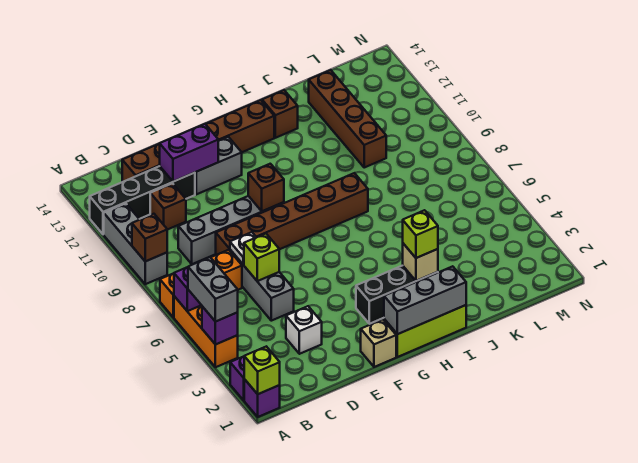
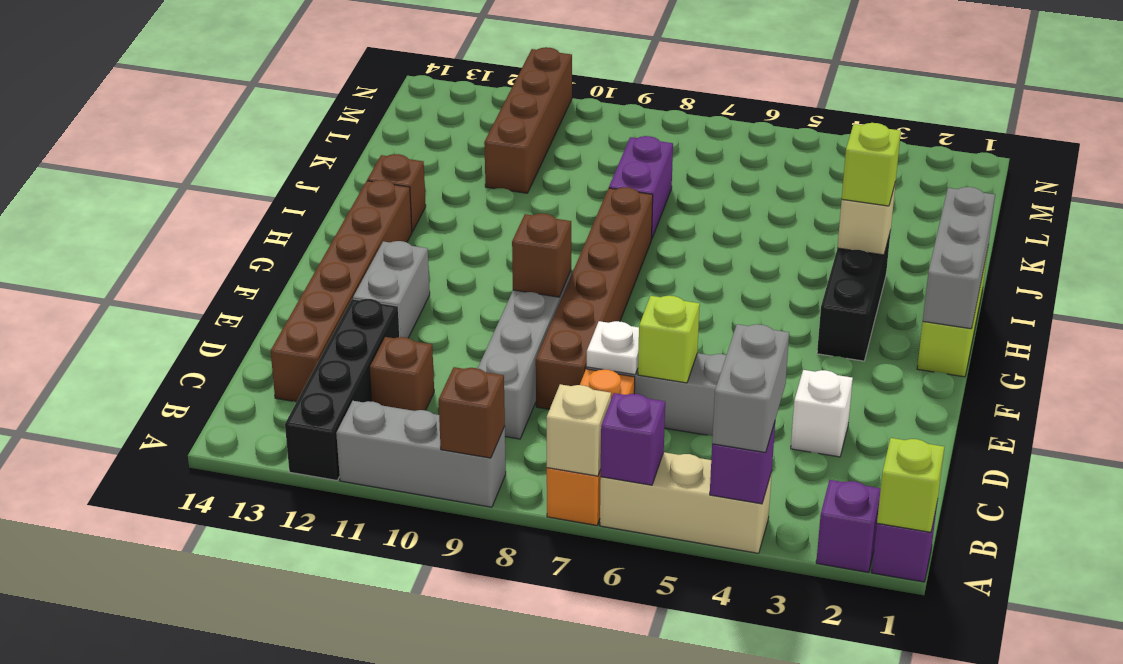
orange brick A4:A6 level 1 -> tan brick A4:A6 level 1
grey brick A4:A5 level 3 -> grey brick A4:B4 level 3
purple brick D12:E12 level 2 -> purple brick J8:K8 level 1
tan brick F1 level 1 -> tan brick A7 level 2
brown brick K10:K13 level 1 -> brown brick K11:N11 level 1

